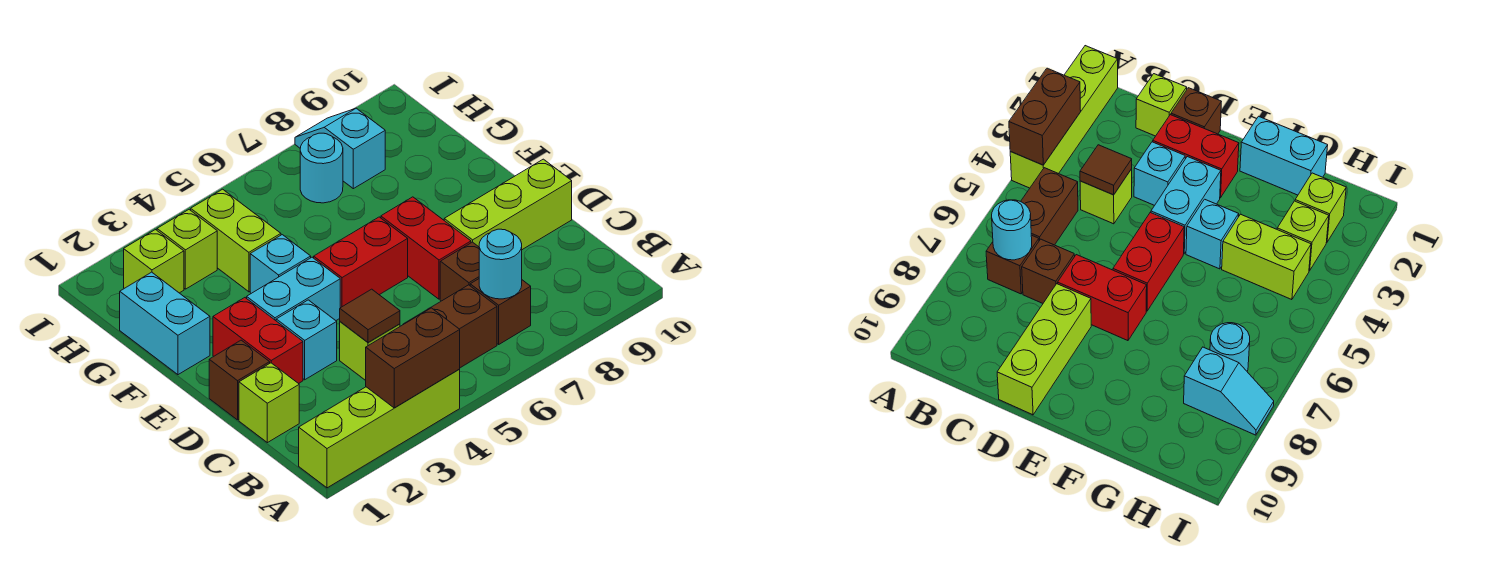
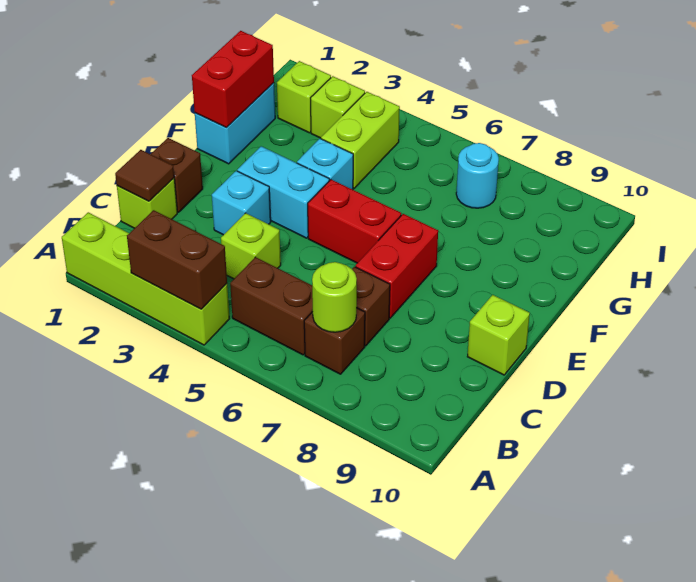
cyan round brick B7 level 2 -> lime round brick B7 level 2
brown tile C4 level 2 -> brown tile C1 level 2
red brick D2:E2 level 1 -> red brick F1:G1 level 2
lime brick D8:D10 level 1 -> lime brick D10 level 1
cyan slope H8:I8 level 1 top H -> none

